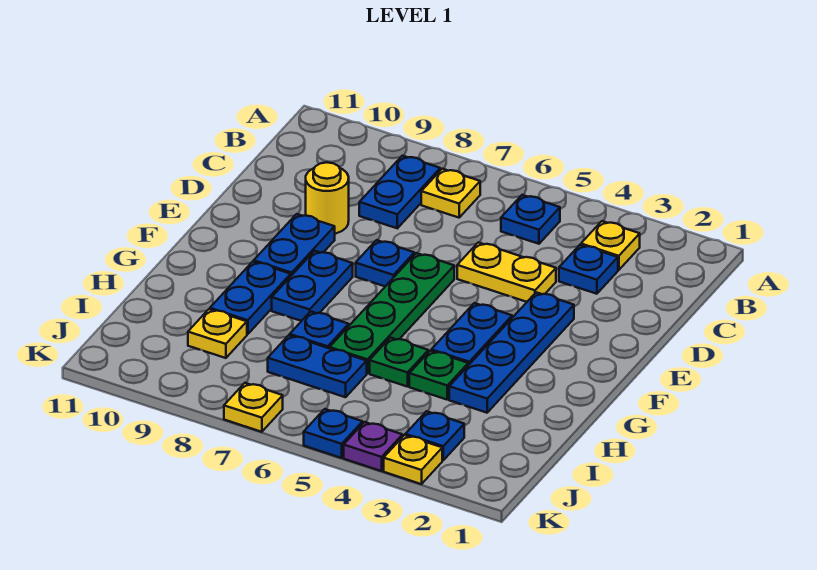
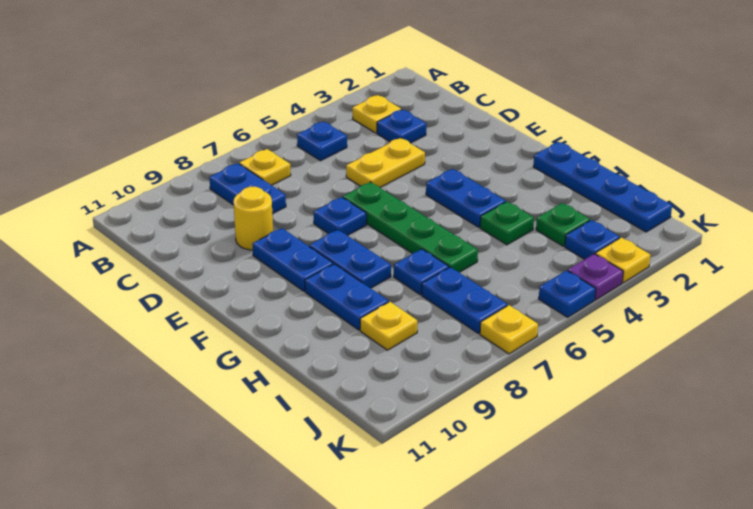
blue plate E3:H3 level 1 -> blue plate G1:J1 level 1
green plate H5 level 1 -> green plate I3 level 1
blue plate I6:I7 level 1 -> blue plate I7:J7 level 1

